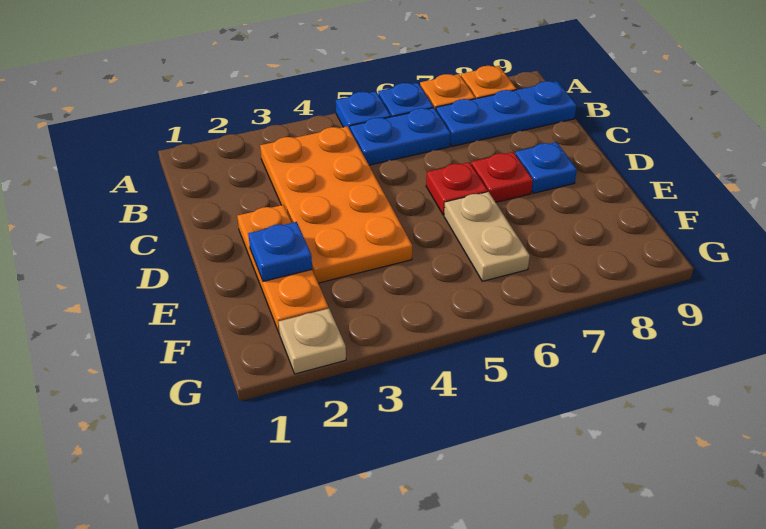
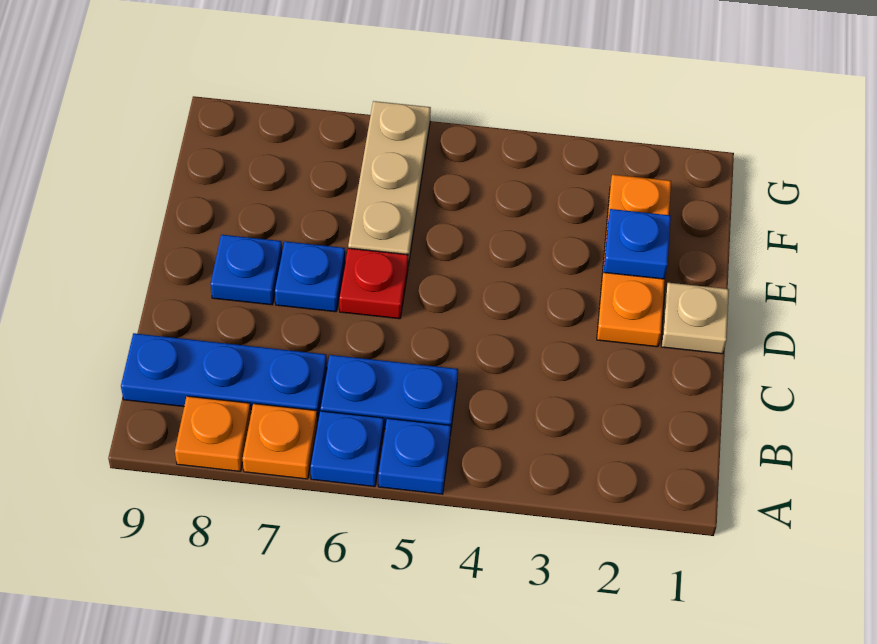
orange plate B3:E4 level 1 -> none
red plate D7 level 1 -> blue plate D7 level 1
tan plate E6:F6 level 1 -> tan plate E6:G6 level 1
tan plate G2 level 1 -> tan plate D1 level 1

